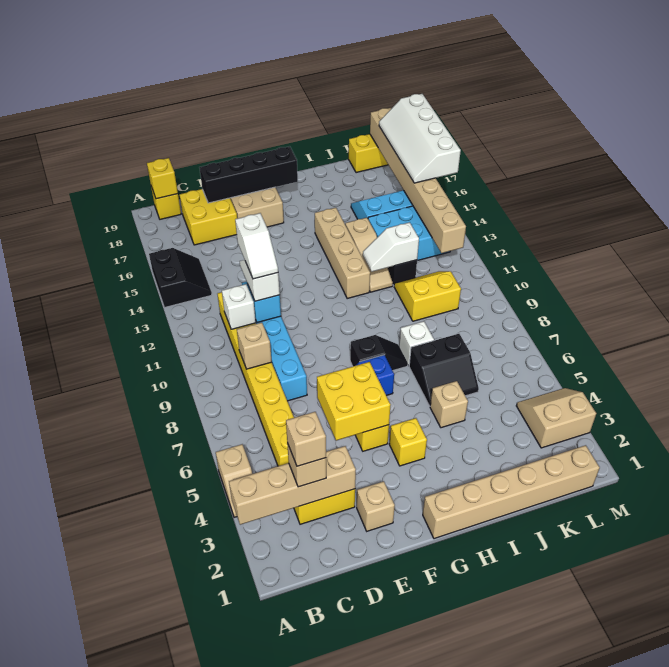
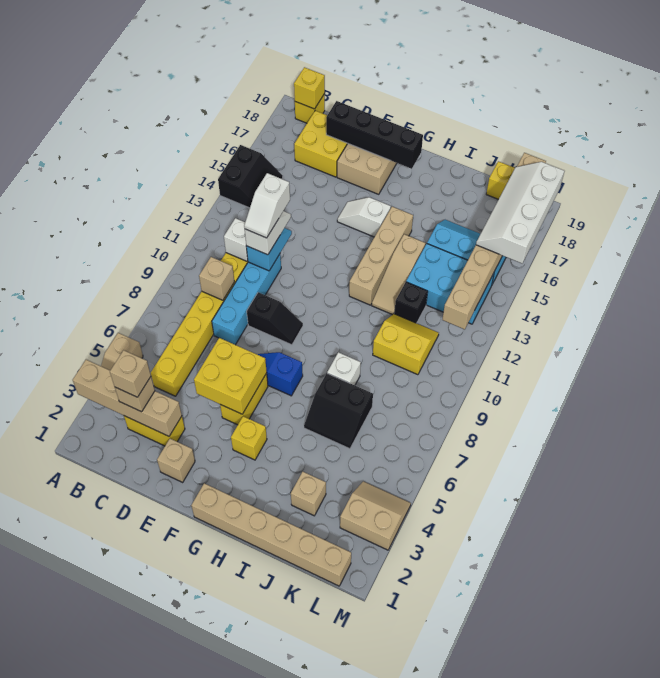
black slope G8:H8 level 1 top G -> black slope E9:F9 level 1 top E
tan brick I5 level 1 -> tan brick J3 level 1
white slope I12:J12 level 2 top J -> white slope F15:G15 level 1 top G

